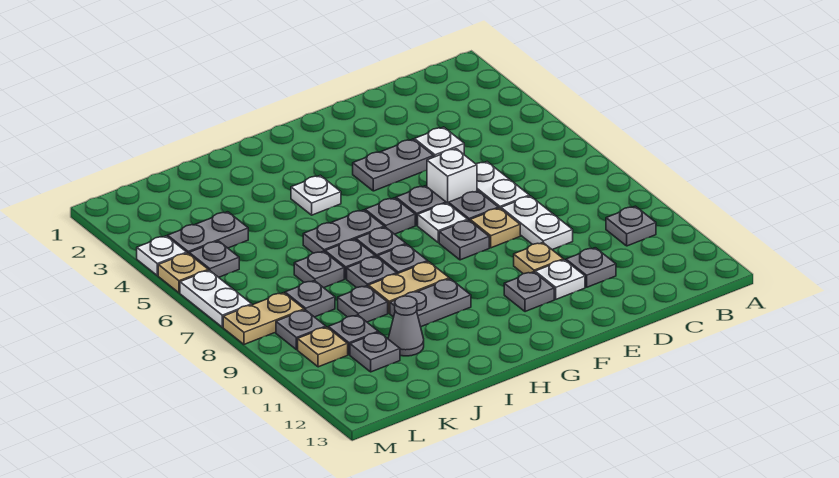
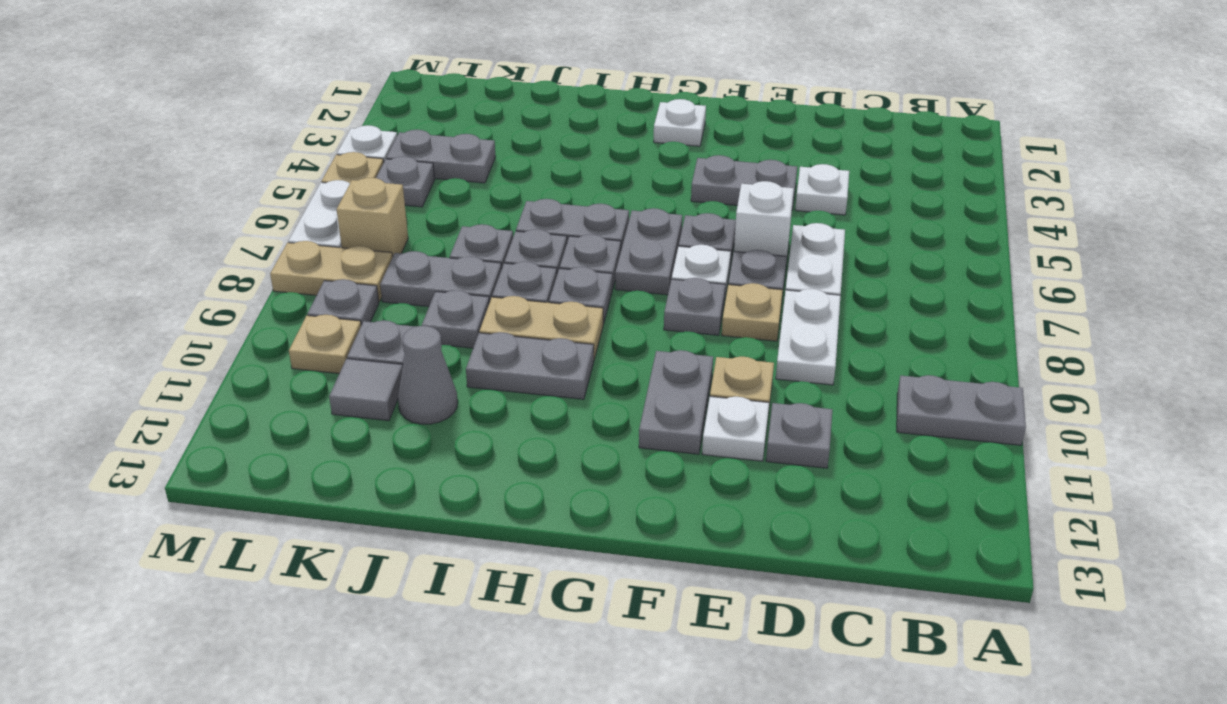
grey plate B10 level 1 -> grey plate A10:B10 level 1
grey plate F11 level 1 -> grey plate F10:F11 level 1
grey plate G6 level 1 -> grey plate G6:G7 level 1
white plate H4 level 1 -> white plate G2 level 1
grey plate K8 level 1 -> grey plate J8:K8 level 1
grey plate K11 level 1 -> grey tile K11 level 1
none -> tan brick L7 level 1

